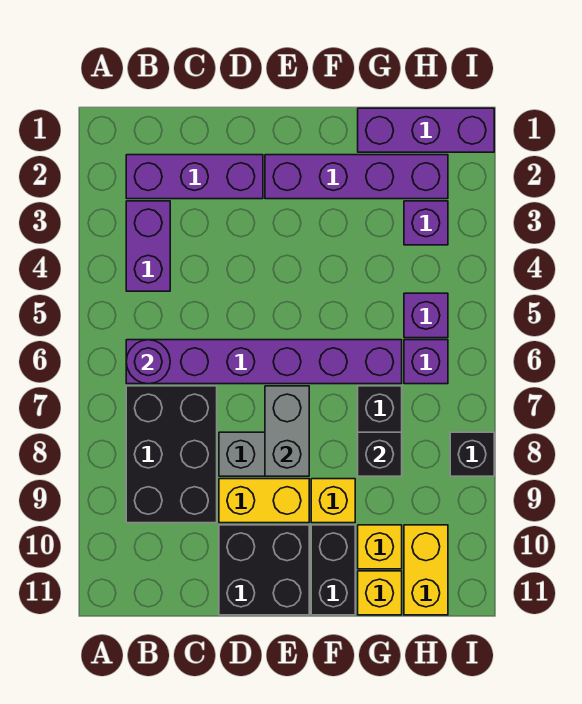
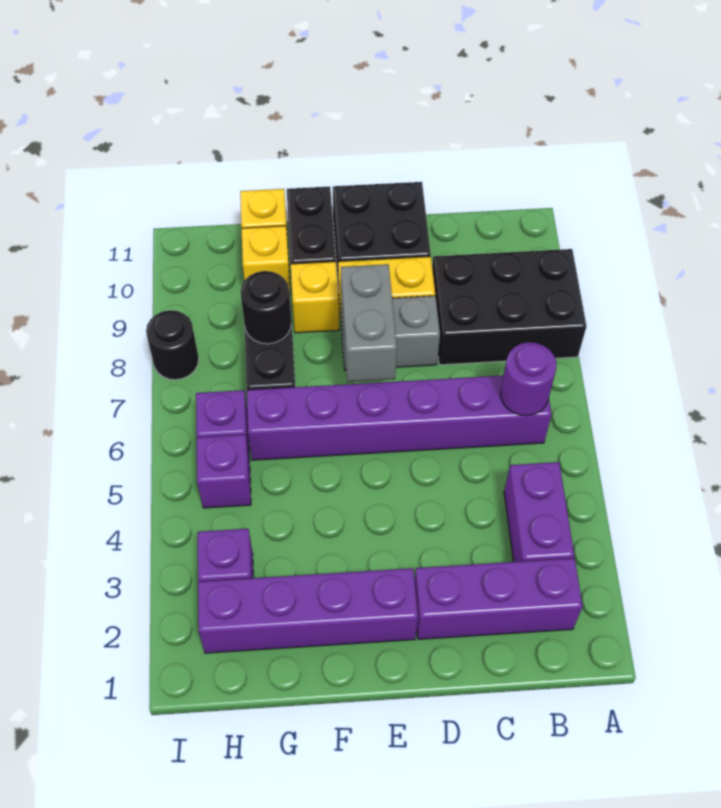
black brick B7:C9 level 1 -> black brick A8:C9 level 1
purple brick G1:I1 level 1 -> none
black brick G8 level 2 -> black round brick G8 level 2
yellow brick H10:H11 level 1 -> none
black brick I8 level 1 -> black round brick I8 level 1

